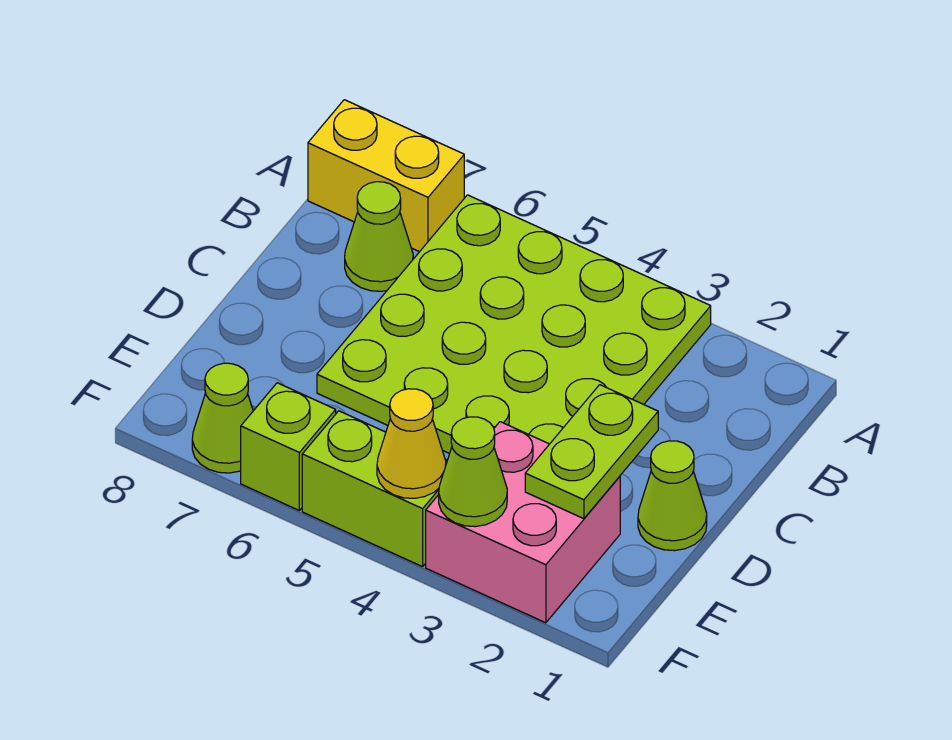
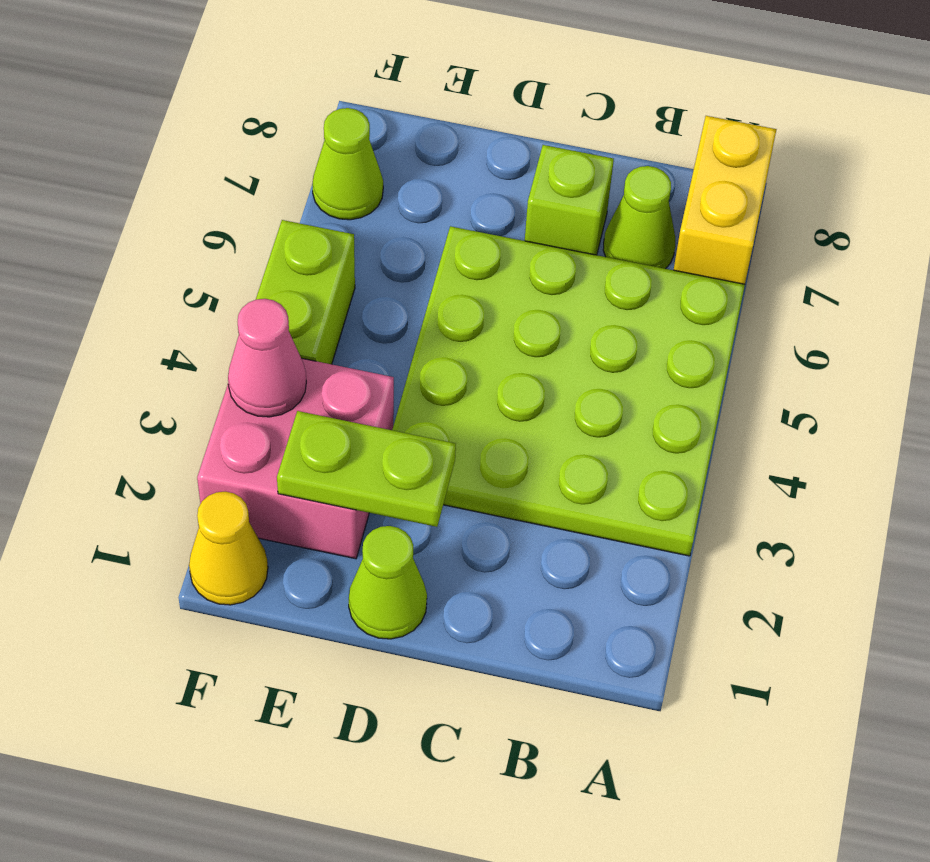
lime cone F3 level 2 -> pink cone F3 level 2
yellow cone F4 level 2 -> yellow cone F1 level 1
lime brick F6 level 1 -> lime brick C7 level 1

